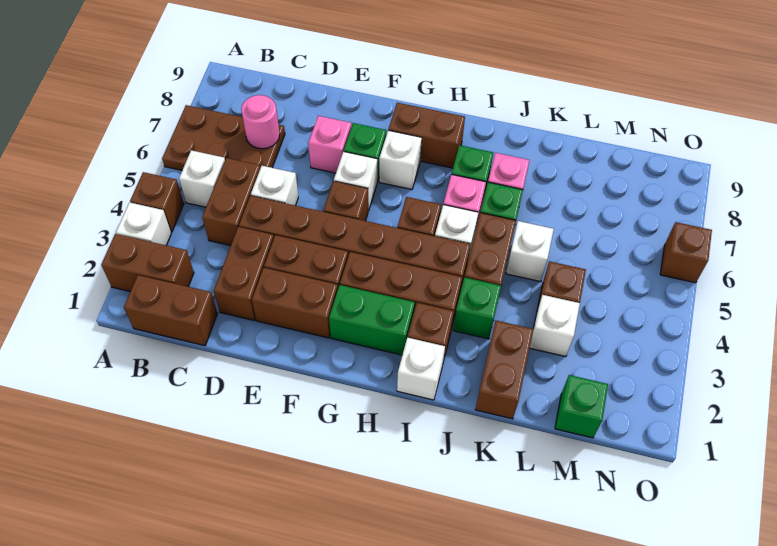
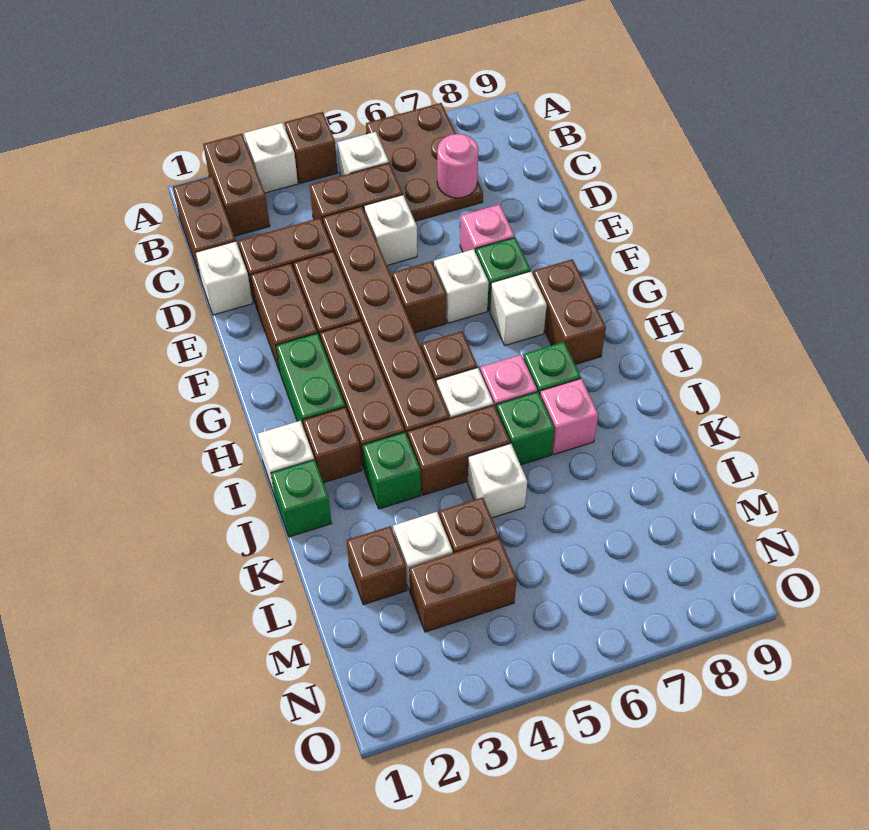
none -> white brick D1 level 1
brown brick K1:K2 level 1 -> brown brick M3:M4 level 1
green brick M1 level 1 -> green brick J1 level 1
brown brick O6 level 1 -> brown brick L2 level 1

